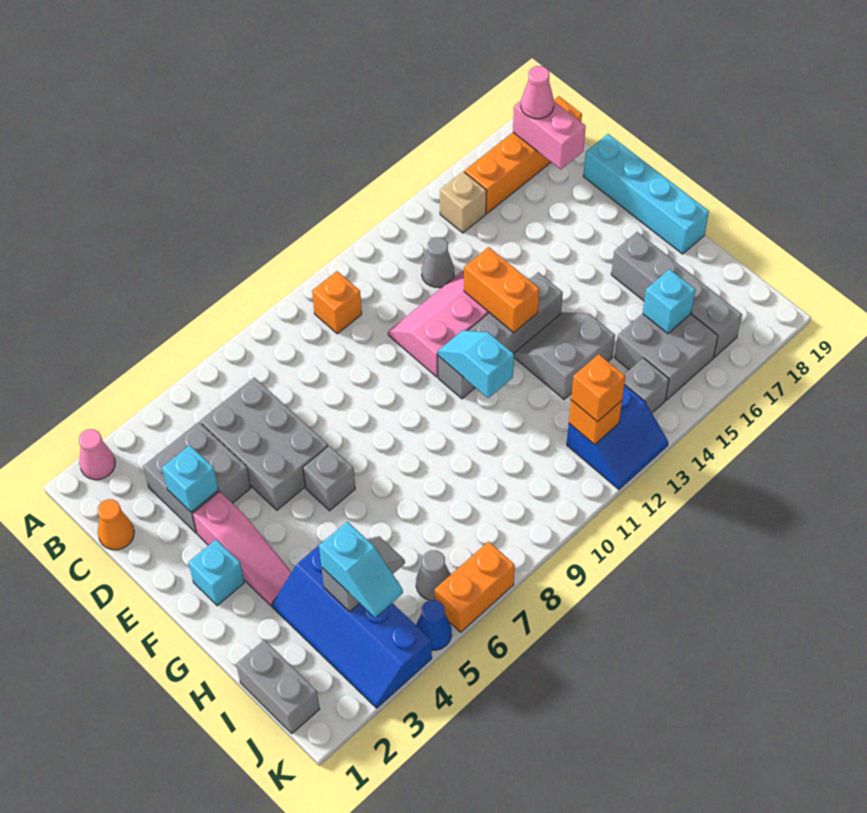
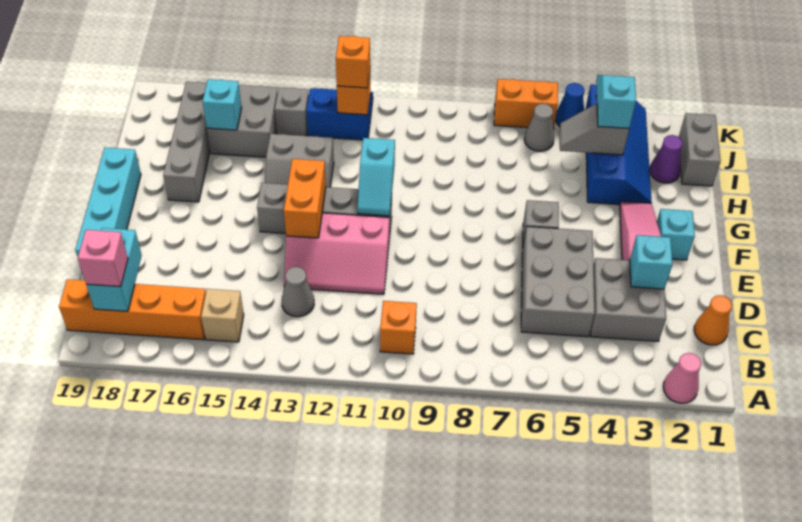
pink brick B18:C18 level 2 -> cyan brick B18:C18 level 2
pink cone B18 level 3 -> pink brick B18 level 3
none -> purple cone I2 level 1

